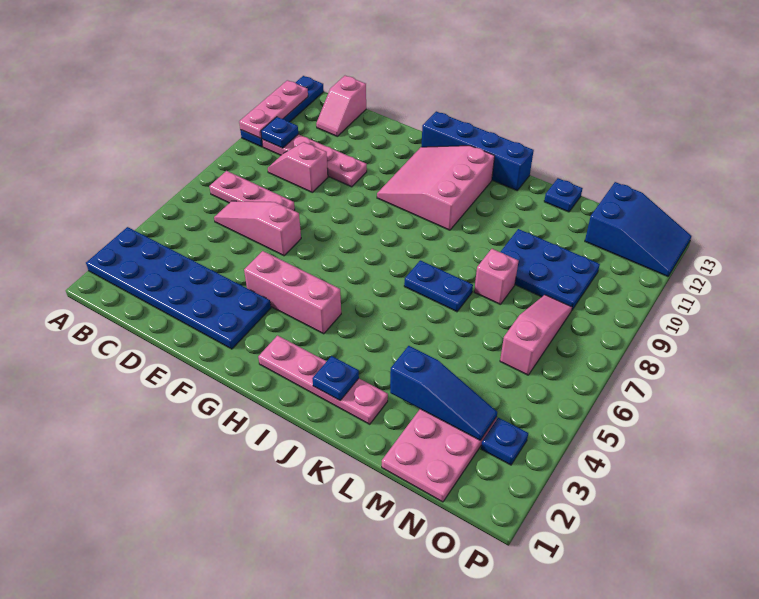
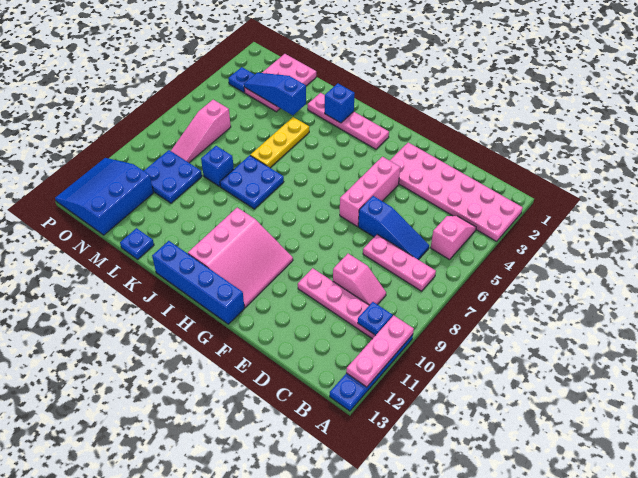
blue plate A2:F3 level 1 -> pink plate A2:F3 level 1
pink slope C6:E6 level 1 top E -> blue slope C6:E6 level 1 top E
pink slope C12:C13 level 1 top 13 -> pink slope B4:B5 level 1 top 5
pink brick F4:H4 level 1 -> pink brick F4:F6 level 1
blue plate J2 level 2 -> blue brick J2 level 2
blue plate J7:K7 level 1 -> blue plate J7:K8 level 1
none -> yellow plate K4:K6 level 1
pink brick L8 level 1 -> blue brick L8 level 1
blue plate L9:N10 level 1 -> blue plate M9:N10 level 1
blue slope N12:P13 level 1 top N -> blue slope N11:P13 level 1 top N

